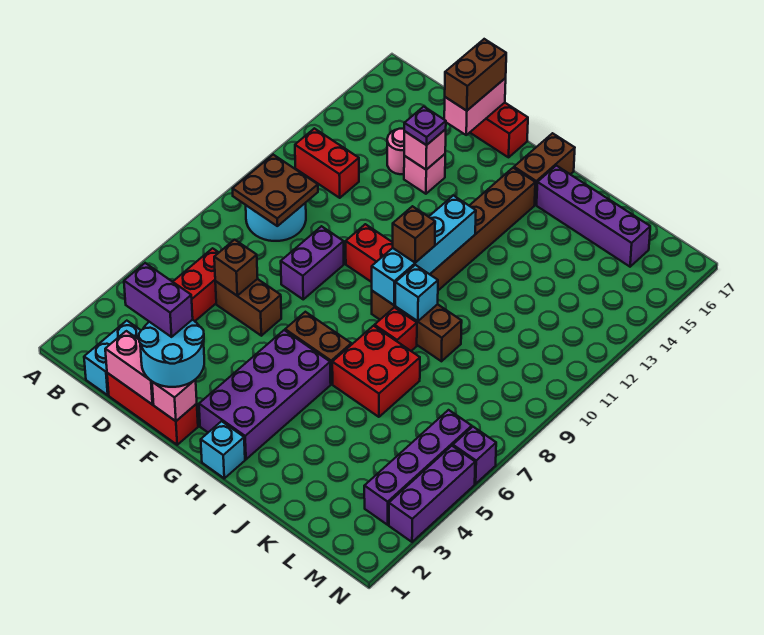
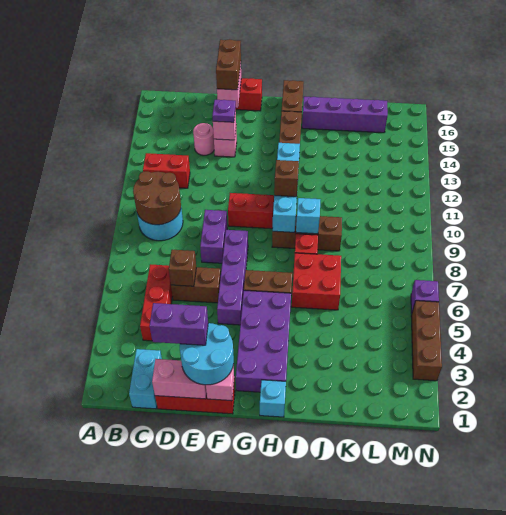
brown plate B9:C10 level 2 -> brown round brick B9:C10 level 2
purple brick M3:M6 level 1 -> purple brick F5:F8 level 1
purple brick N3:N5 level 1 -> brown brick N3:N5 level 1

